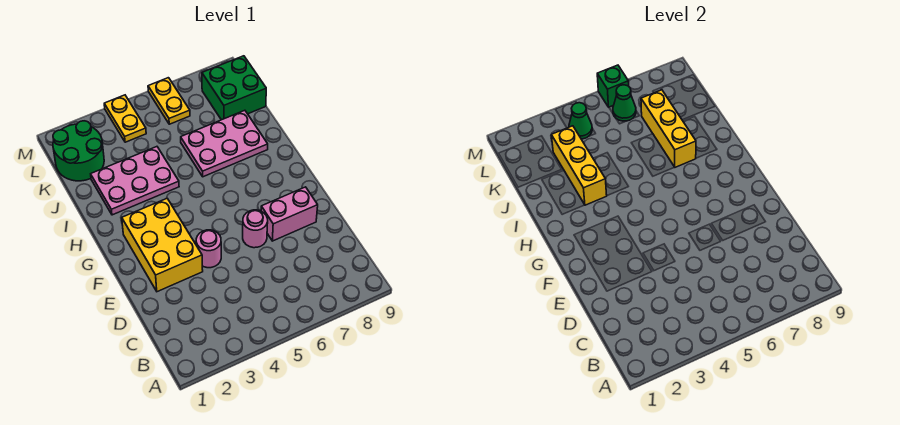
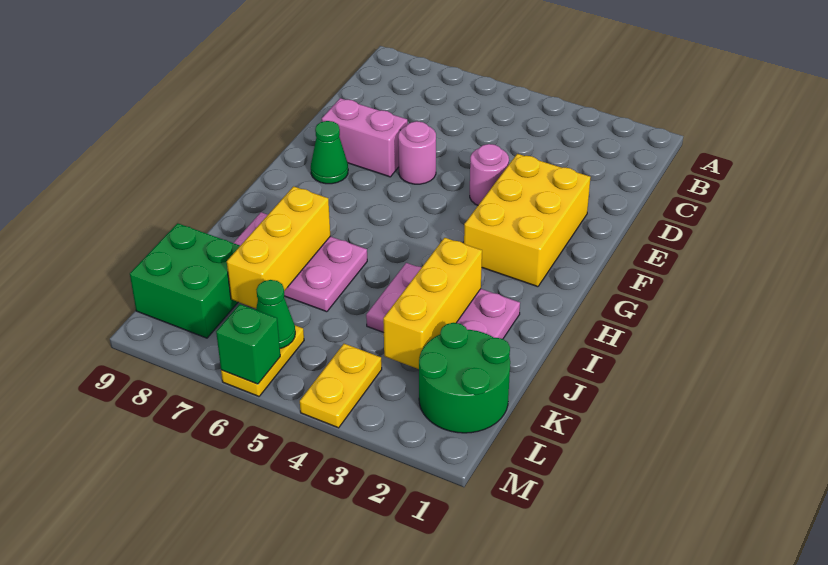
green cone L4 level 2 -> green cone F8 level 1

